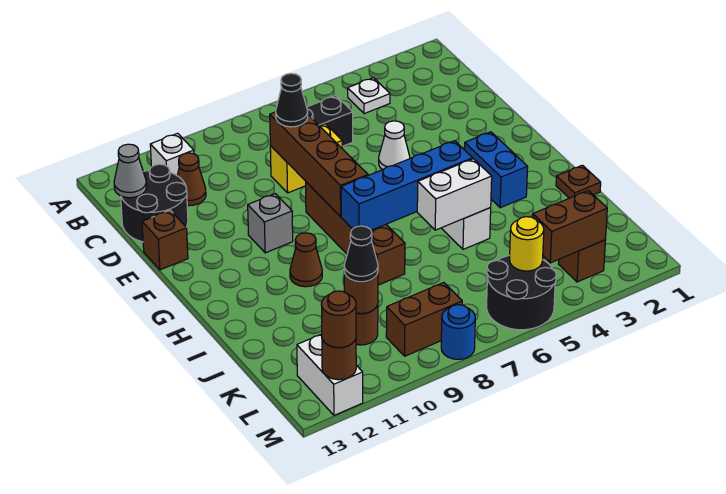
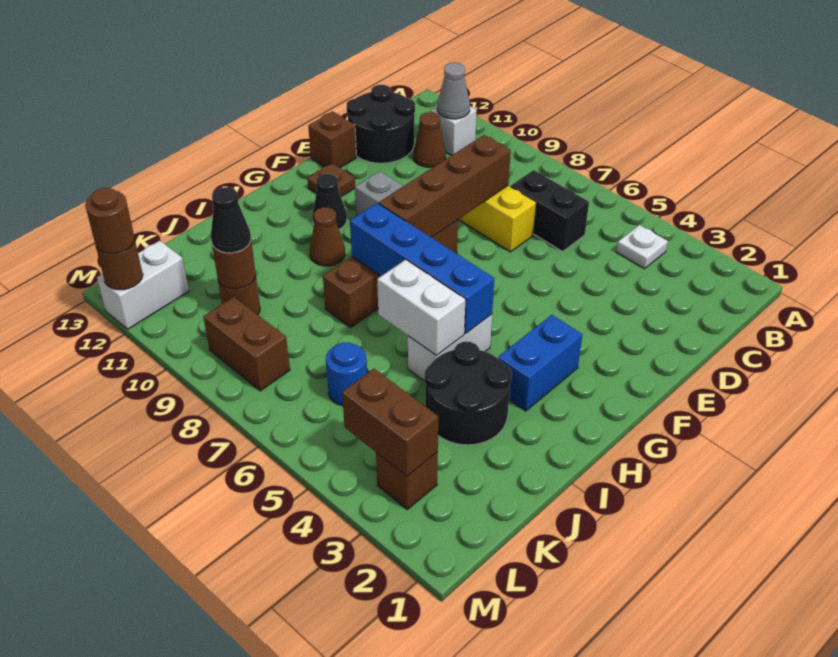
grey cone C13 level 2 -> grey cone B11 level 2
black cone D8 level 3 -> black cone G11 level 1
white cone E5 level 1 -> none
brown plate I1 level 1 -> brown plate F12 level 1
black round brick L5:M6 level 1 -> black round brick I3:J4 level 1
yellow round brick L5 level 2 -> none
blue round brick M8 level 1 -> blue round brick K6 level 1

